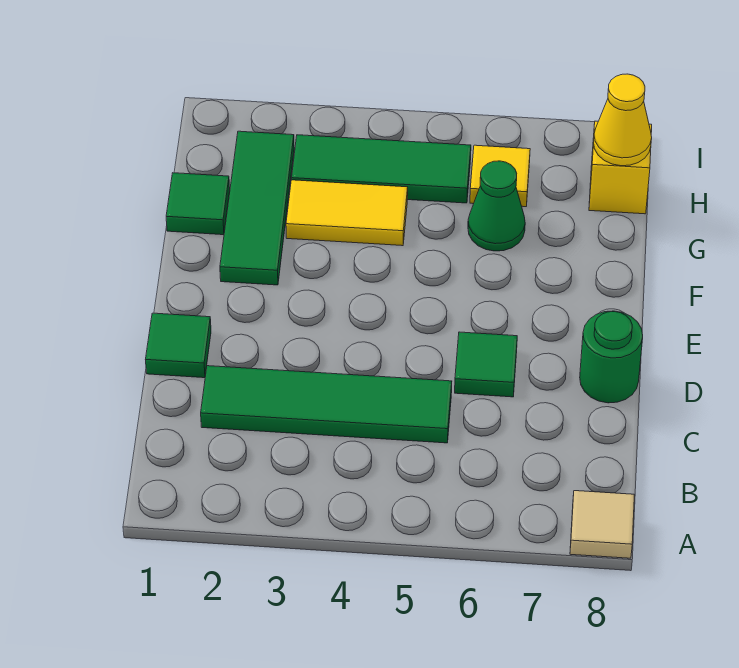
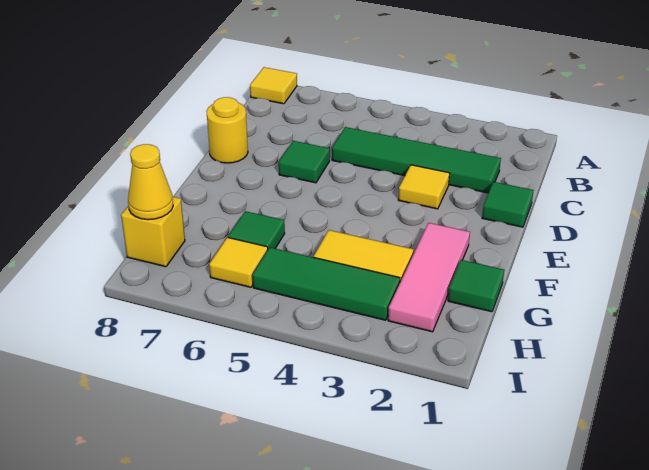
tan tile A8 level 1 -> yellow tile A8 level 1
none -> yellow tile D3 level 1
green round brick D8 level 1 -> yellow round brick D8 level 1
green tile F2:H2 level 1 -> pink tile F2:H2 level 1
green cone G6 level 1 -> green tile G6 level 1

